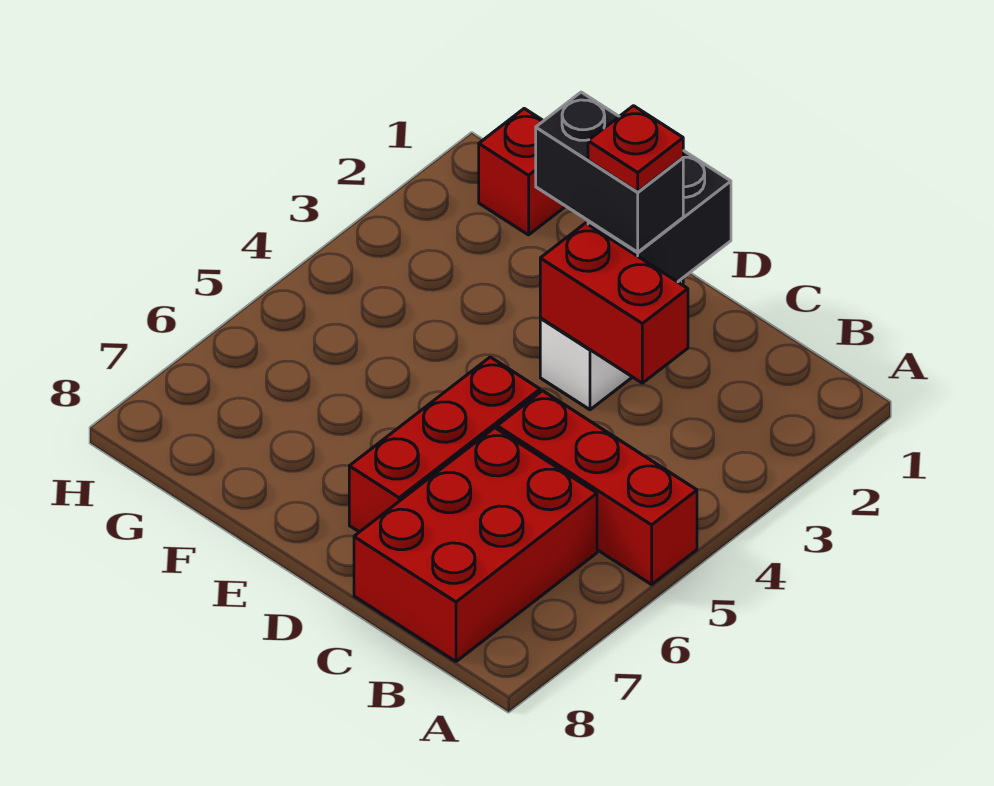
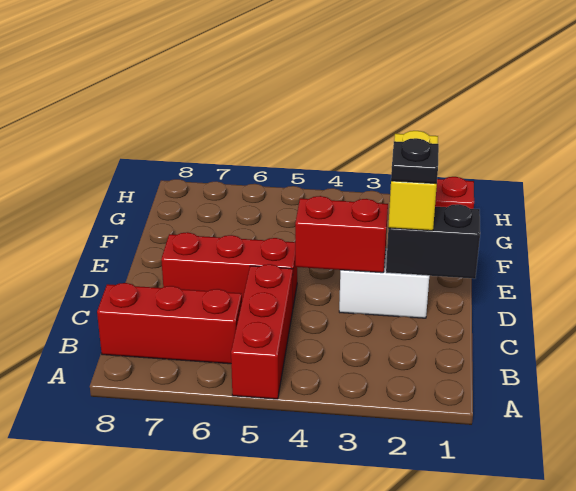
red brick B6:C8 level 1 -> red brick B6:B8 level 1
red brick C3:D3 level 2 -> red brick D3:D4 level 2
black brick D2:E2 level 3 -> yellow brick D2:E2 level 3
red plate D2 level 4 -> black plate D2 level 4

